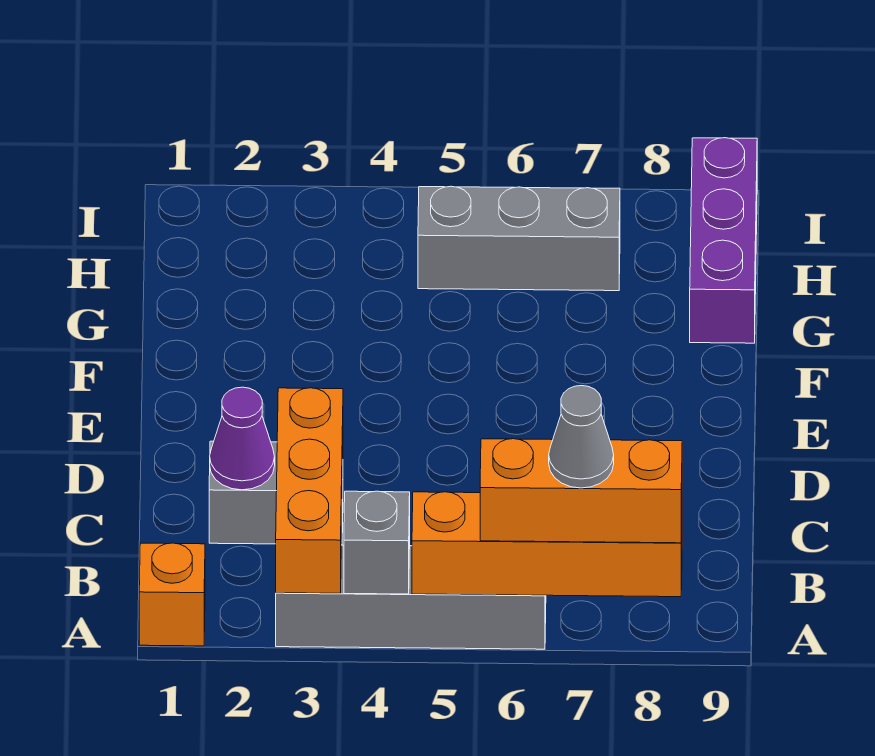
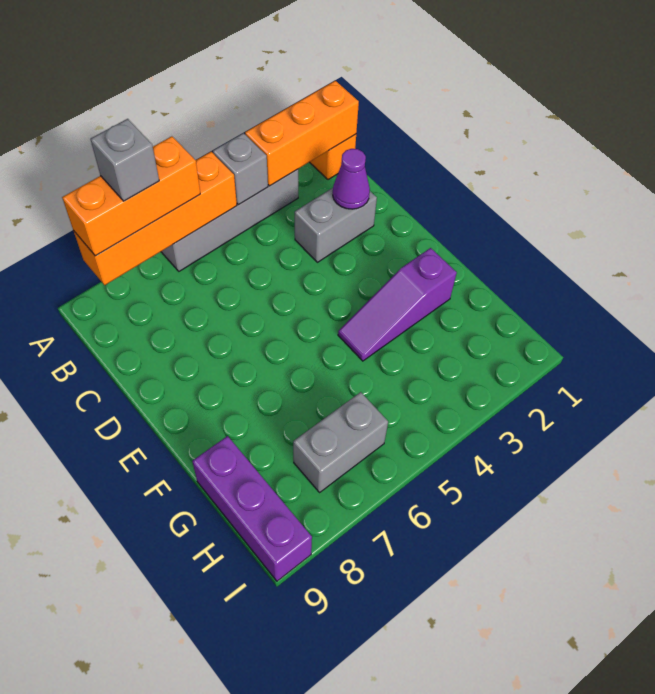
orange brick A3:C3 level 2 -> orange brick A1:A3 level 2
grey cone A7 level 4 -> grey brick A7 level 4
none -> purple slope F2:F4 level 1 top 2
grey brick H5:H7 level 1 -> grey brick H6:H7 level 1

